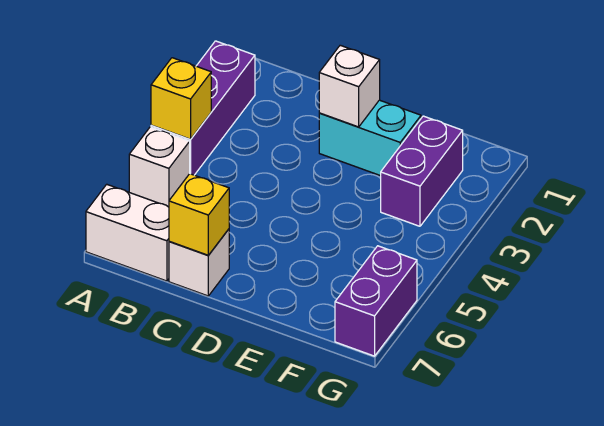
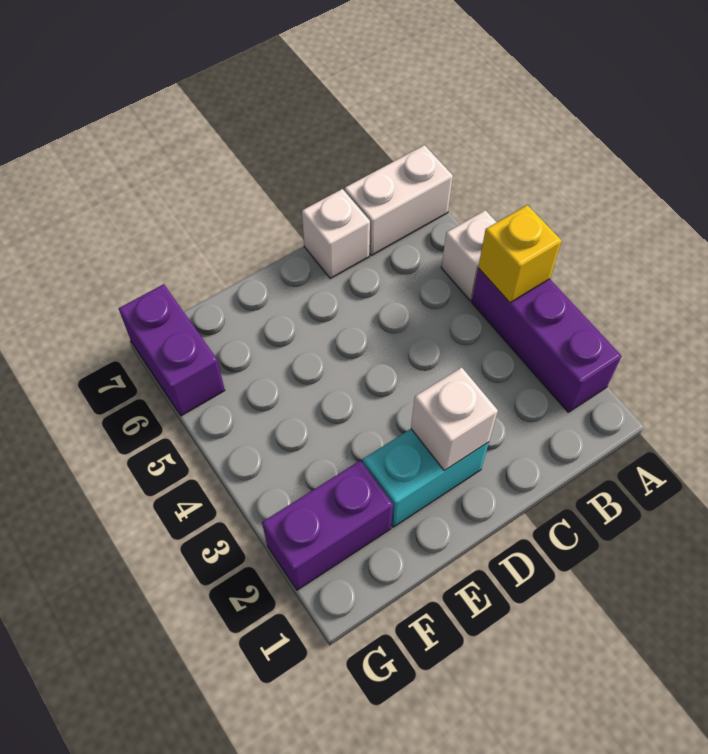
yellow brick C7 level 2 -> none
purple brick F2:F3 level 1 -> purple brick F2:G2 level 1

